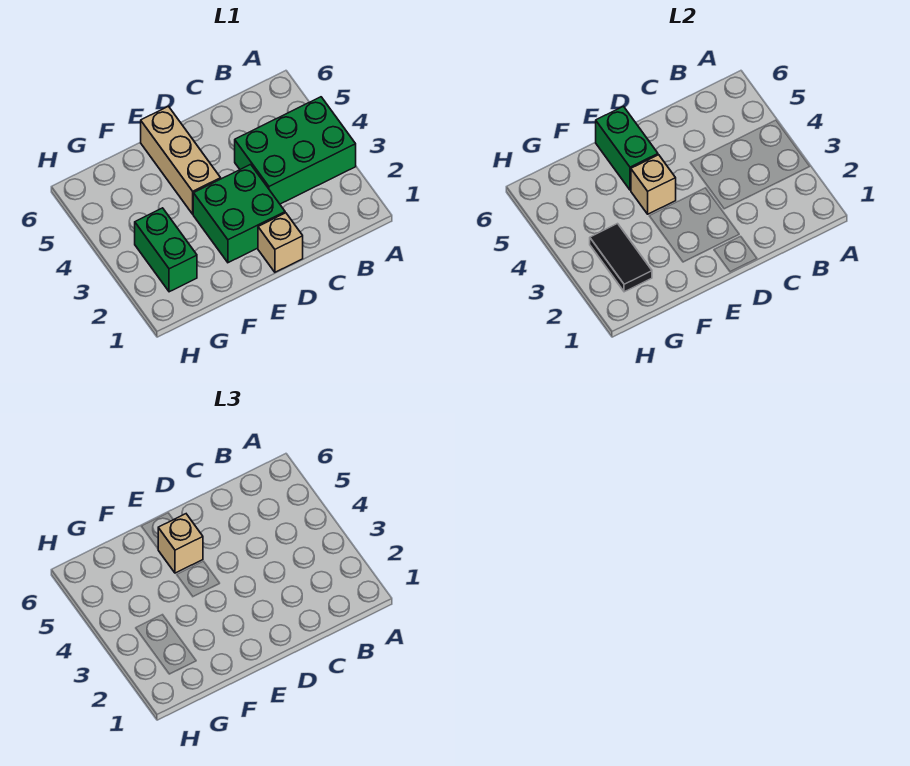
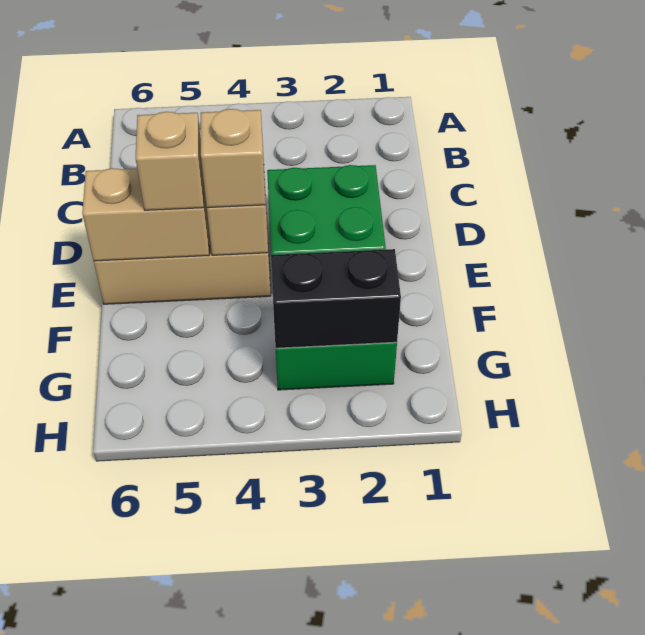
green brick A3:C4 level 1 -> none
tan brick D1 level 1 -> tan brick E4 level 3
green brick E5:E6 level 2 -> tan brick E5:E6 level 2
black tile G2:G3 level 2 -> black brick G2:G3 level 2

